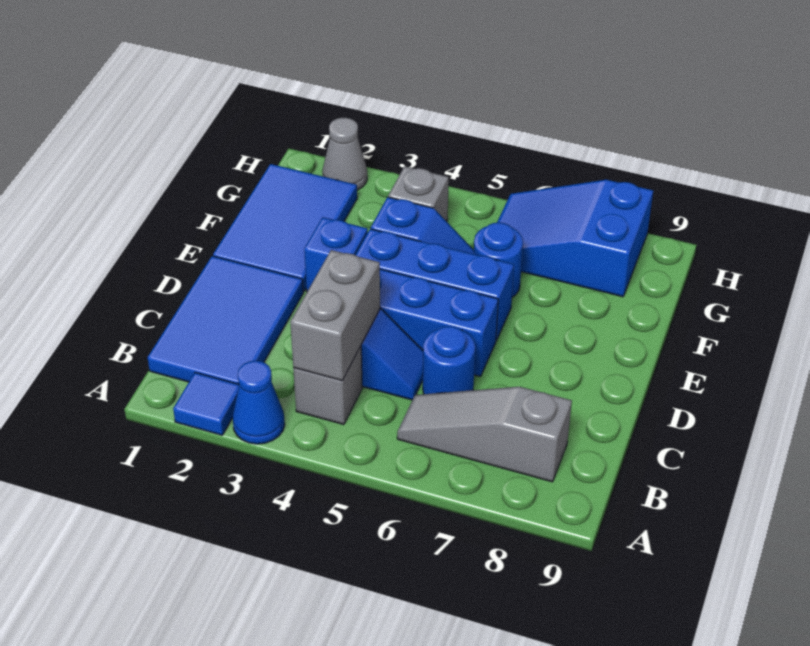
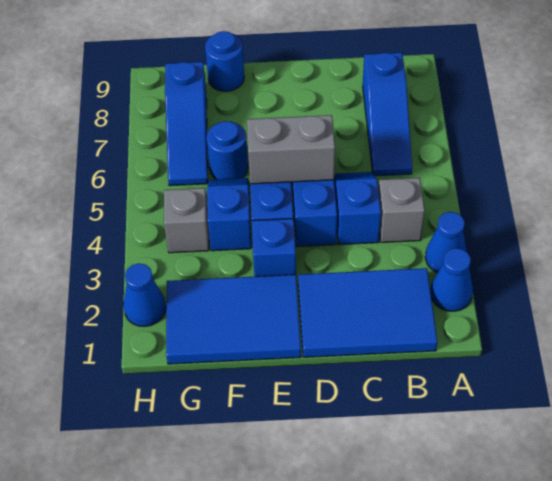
blue tile A2 level 1 -> blue cone A2 level 1
grey brick B4:C4 level 2 -> grey brick D5:E5 level 2
grey slope B6:B8 level 1 top 8 -> blue slope B6:B8 level 1 top 8
blue round brick C6 level 1 -> blue round brick F9 level 1
blue slope G6:H8 level 1 top 8 -> blue slope G6:G8 level 1 top 8
grey cone H2 level 1 -> blue cone H2 level 1

